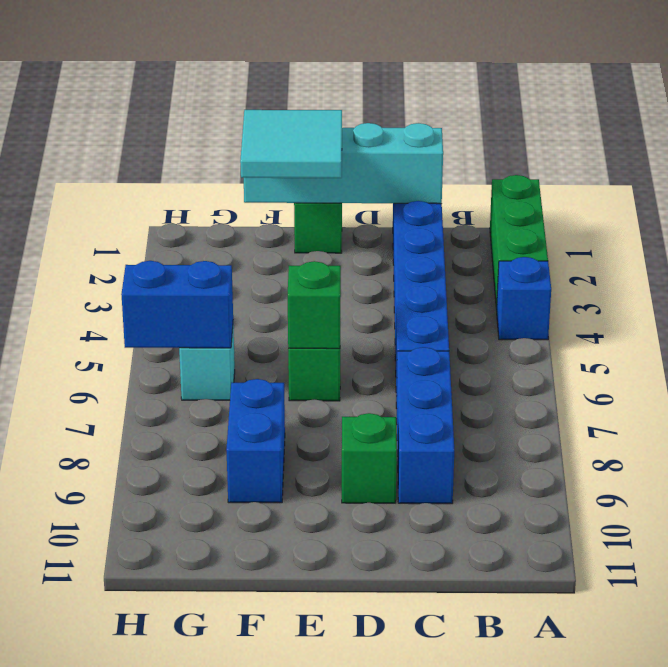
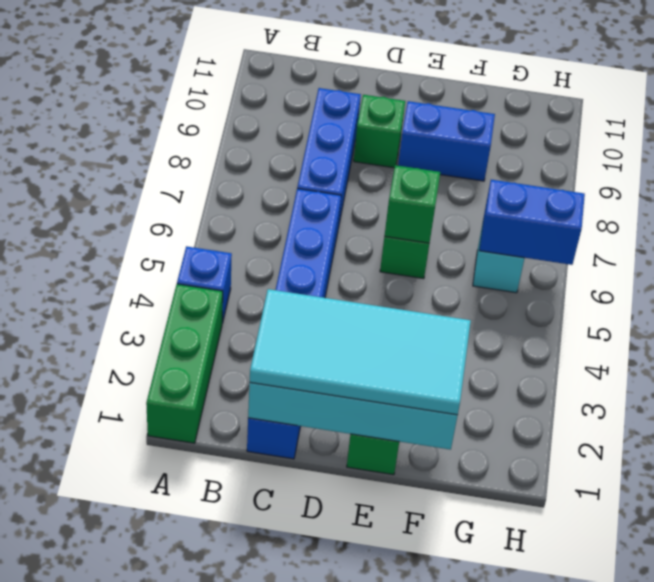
cyan tile E1:F2 level 3 -> cyan tile C1:F2 level 3
blue brick F8:F9 level 1 -> blue brick E9:F9 level 1

